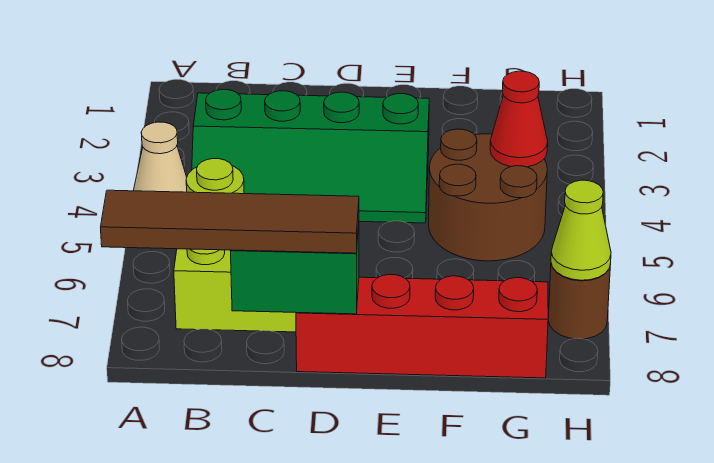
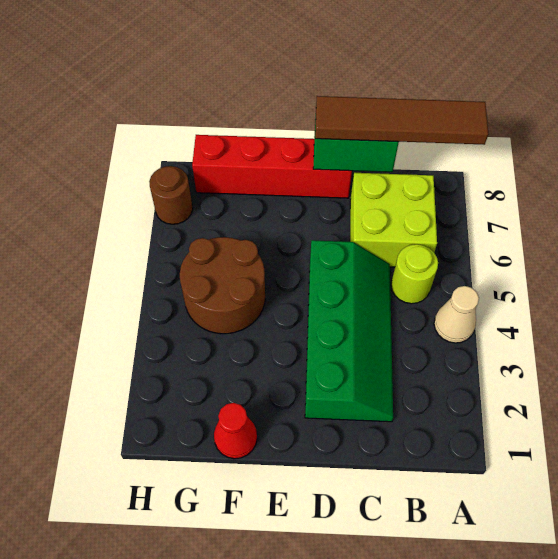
green slope B3:E4 level 1 top 3 -> green slope C2:D5 level 1 top D
red cone G4 level 2 -> red cone F1 level 1
lime cone H7 level 2 -> none

